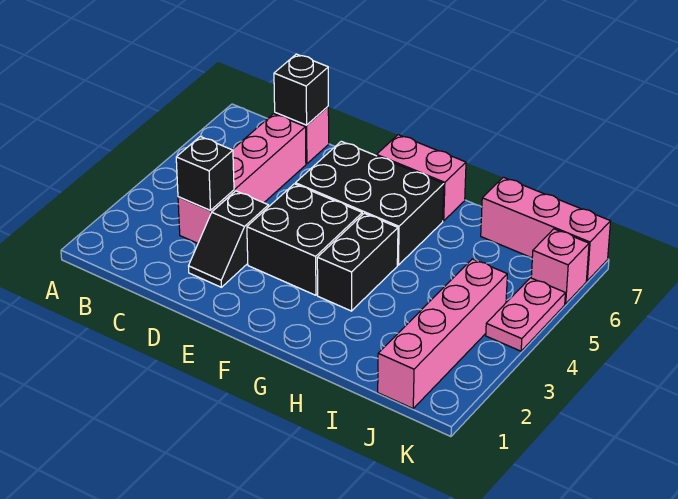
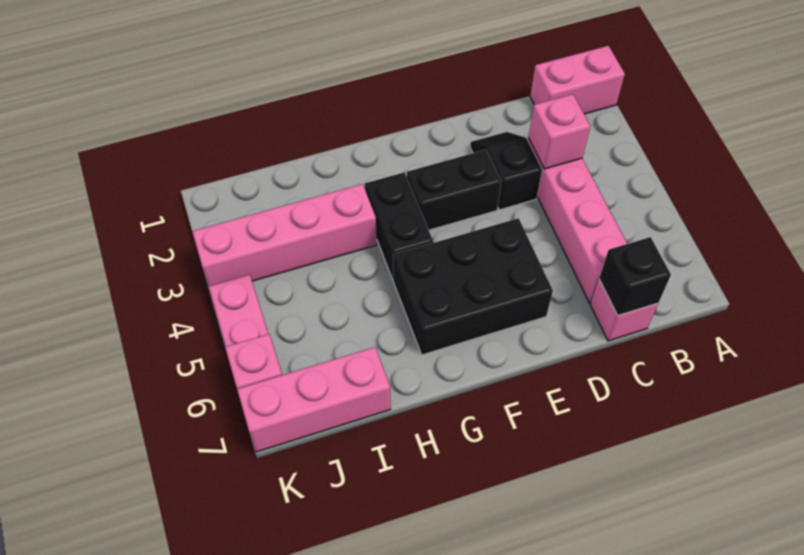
black brick C3 level 2 -> pink brick C3 level 2
black brick E3:F4 level 1 -> black brick E3:F3 level 1
pink brick F7:G7 level 1 -> pink brick A1:B1 level 1
pink brick J1:J4 level 1 -> pink brick H3:K3 level 1

